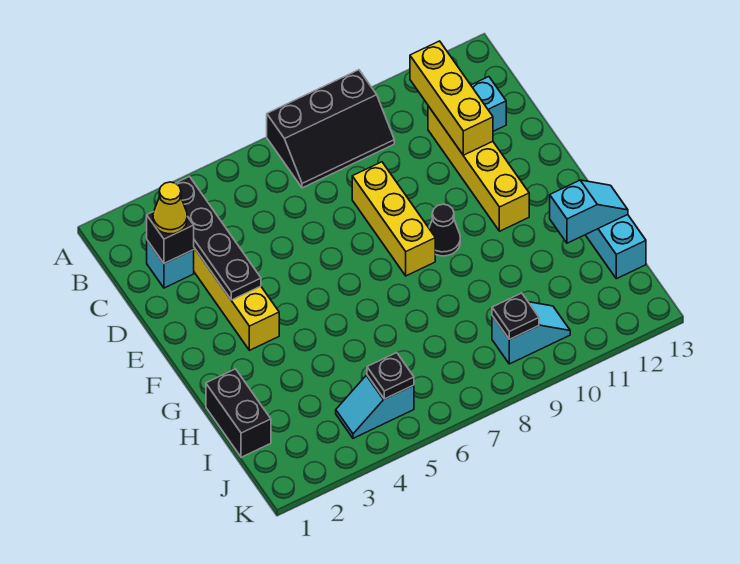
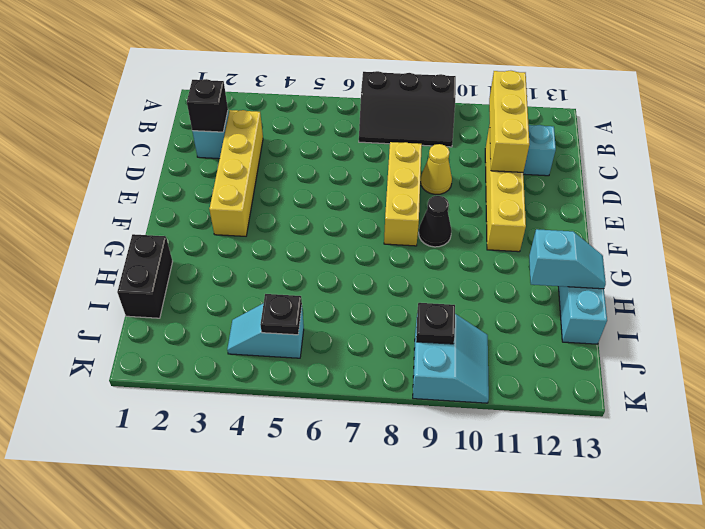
black plate B3:E3 level 2 -> none
yellow cone C2 level 3 -> yellow cone D9 level 1
cyan slope J9:J10 level 1 top 9 -> cyan slope J9:K10 level 1 top 9

